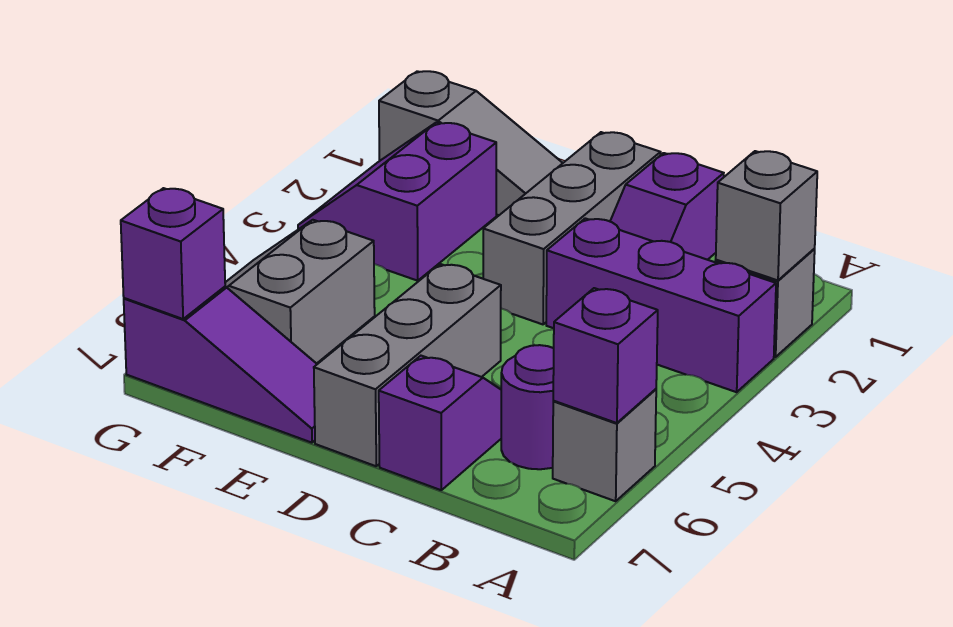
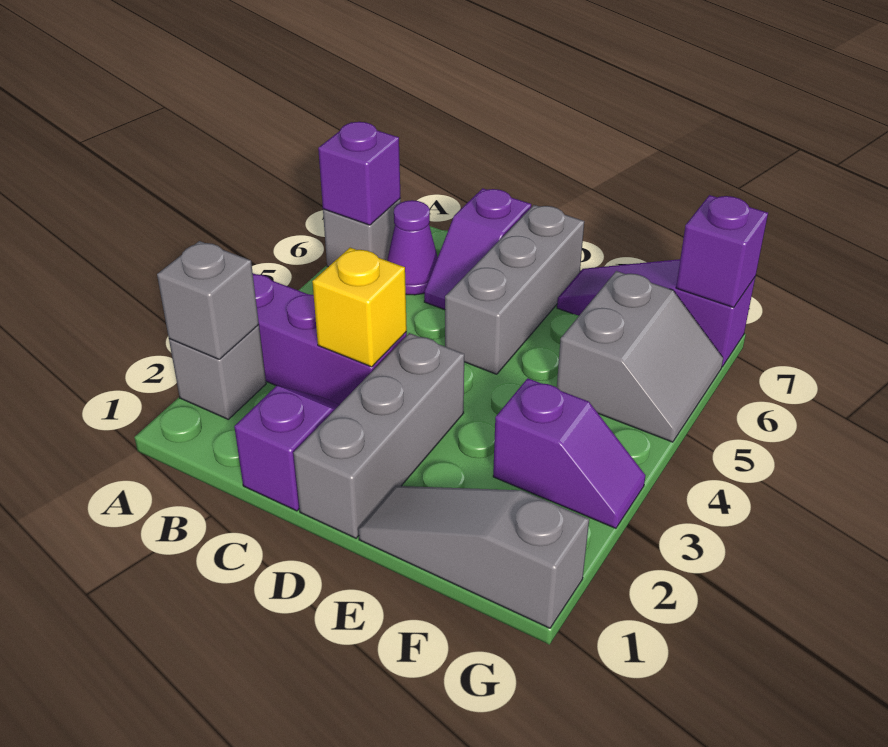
purple round brick B6 level 1 -> purple cone B6 level 1
none -> yellow brick C3 level 2
purple slope F2:G3 level 1 top F -> purple slope F3:G3 level 1 top F

